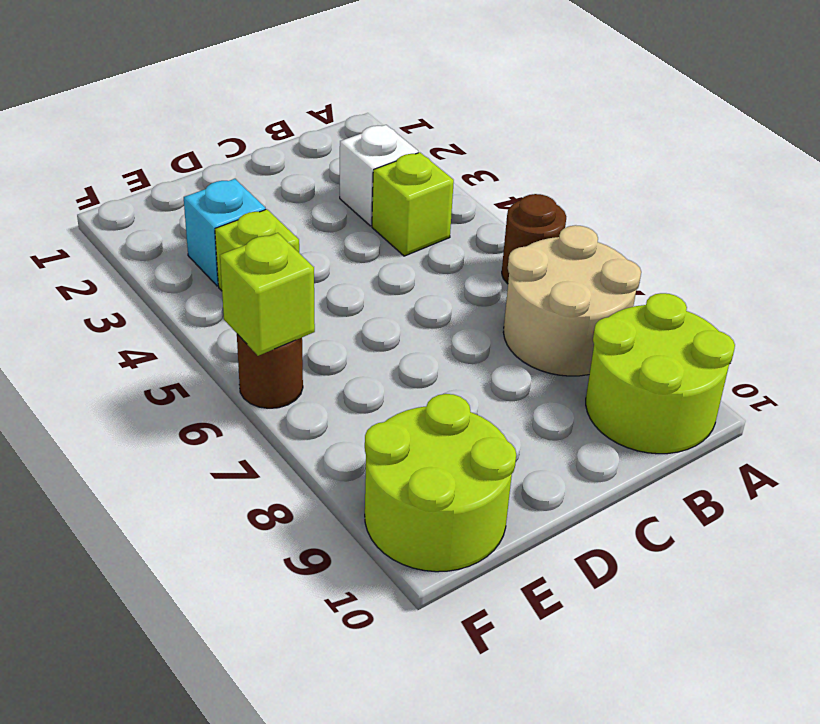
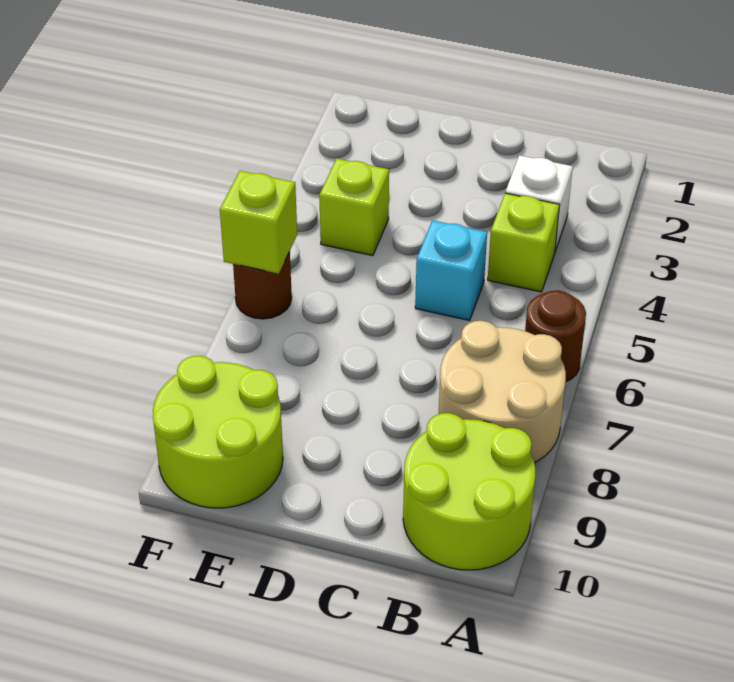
cyan brick E3 level 1 -> cyan brick C5 level 1

